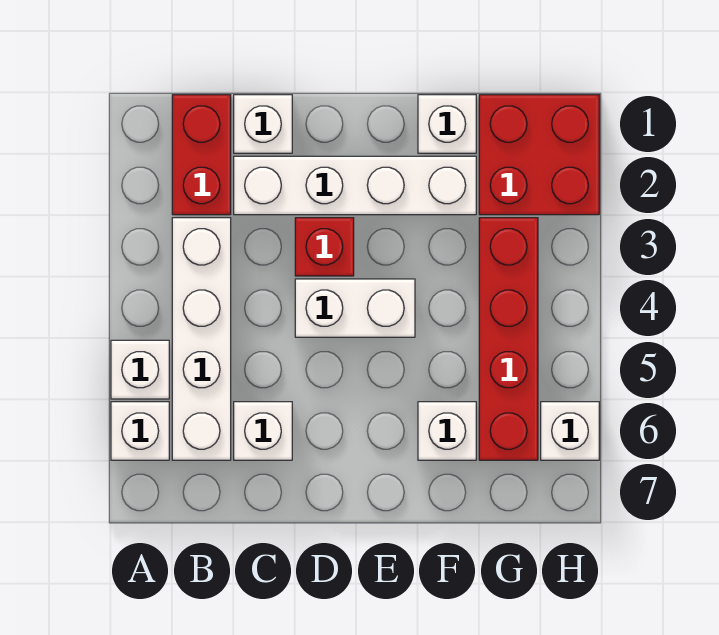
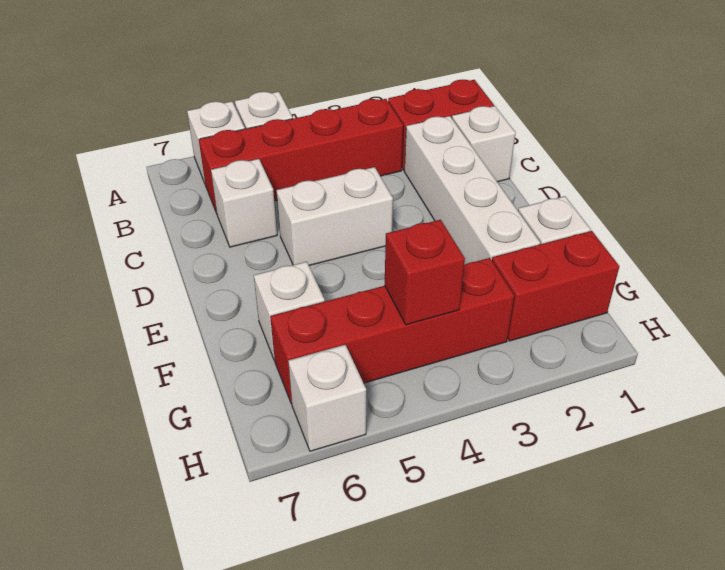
white brick B3:B6 level 1 -> red brick B3:B6 level 1
red brick D3 level 1 -> red brick G4 level 2
white brick D4:E4 level 1 -> white brick D4:D5 level 1
red brick G1:H2 level 1 -> red brick G1:G2 level 1

